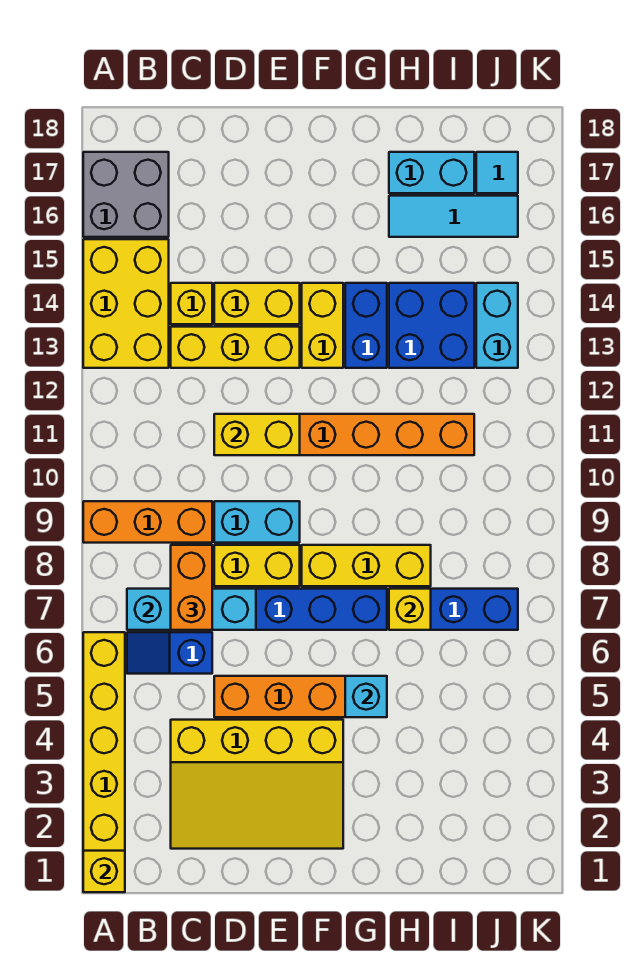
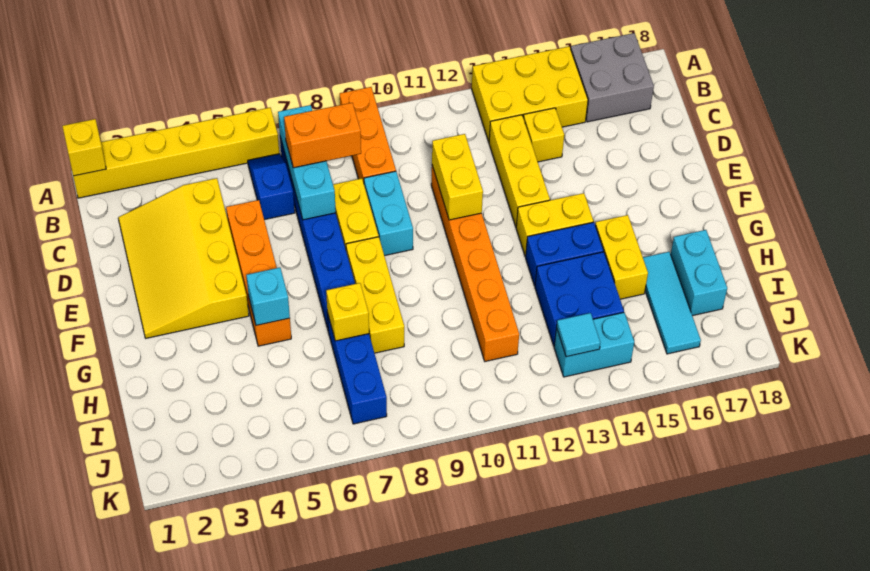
yellow brick D14:E14 level 1 -> yellow brick G15:H15 level 1
cyan tile J17 level 1 -> cyan tile J13 level 2

